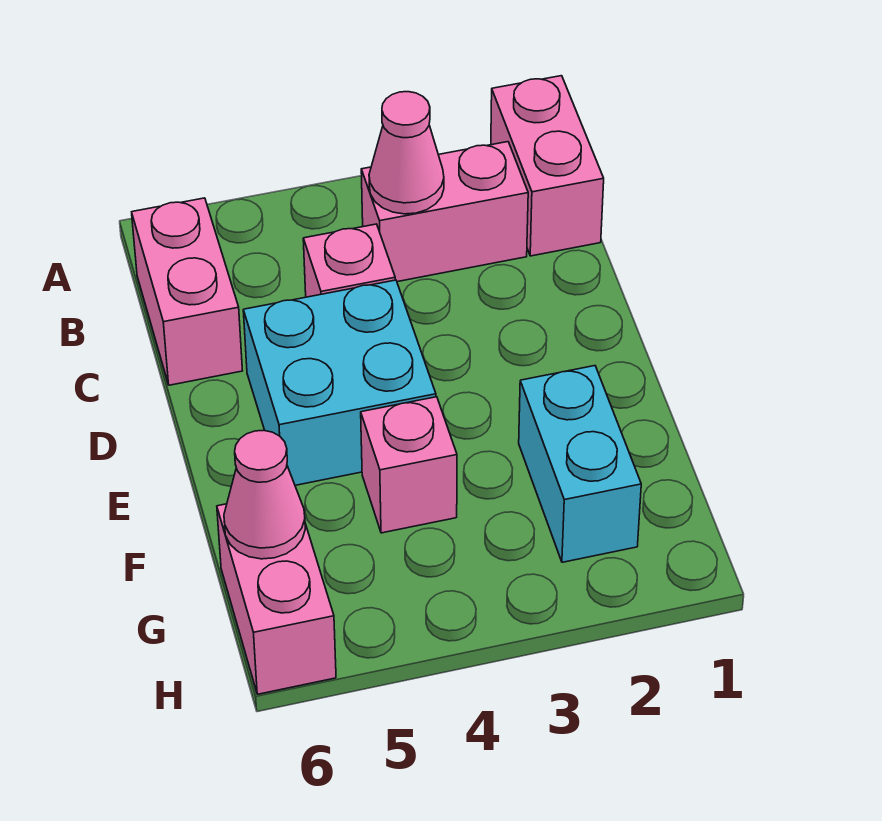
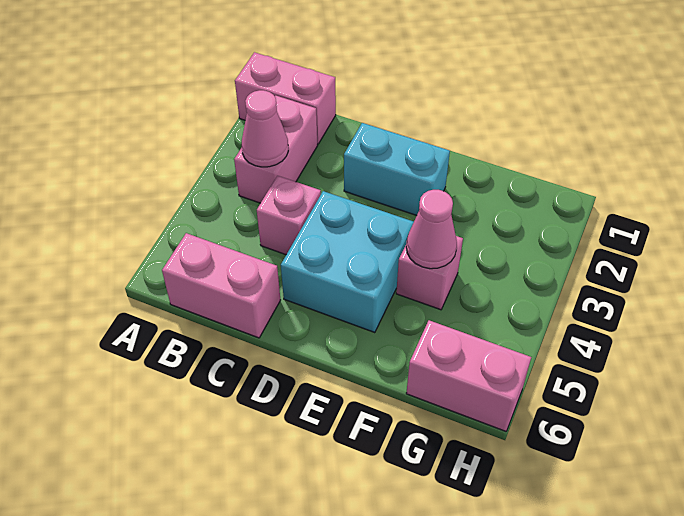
cyan brick F2:G2 level 1 -> cyan brick D2:E2 level 1
pink cone G6 level 2 -> pink cone F4 level 2

